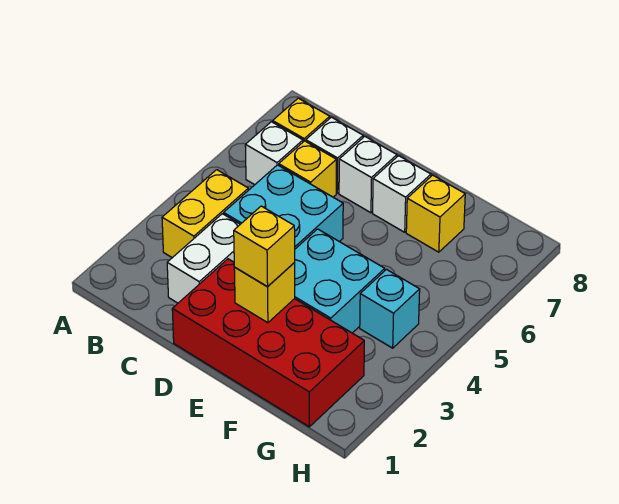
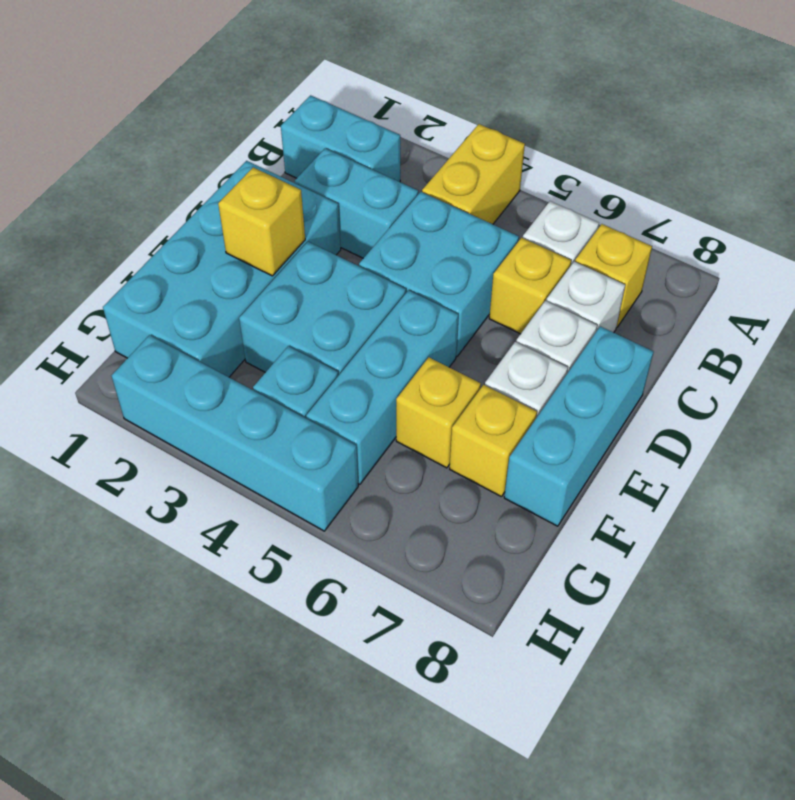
none -> cyan brick B1:B2 level 1
yellow brick B3:B4 level 1 -> yellow brick A4:B4 level 1
white brick C2:C3 level 1 -> cyan brick C2:C3 level 1
red brick D1:G2 level 1 -> cyan brick D1:G2 level 1
none -> cyan brick D8:F8 level 1
yellow brick E2 level 3 -> yellow brick F6 level 1
none -> cyan brick E5:G5 level 1
none -> cyan brick H2:H5 level 1

